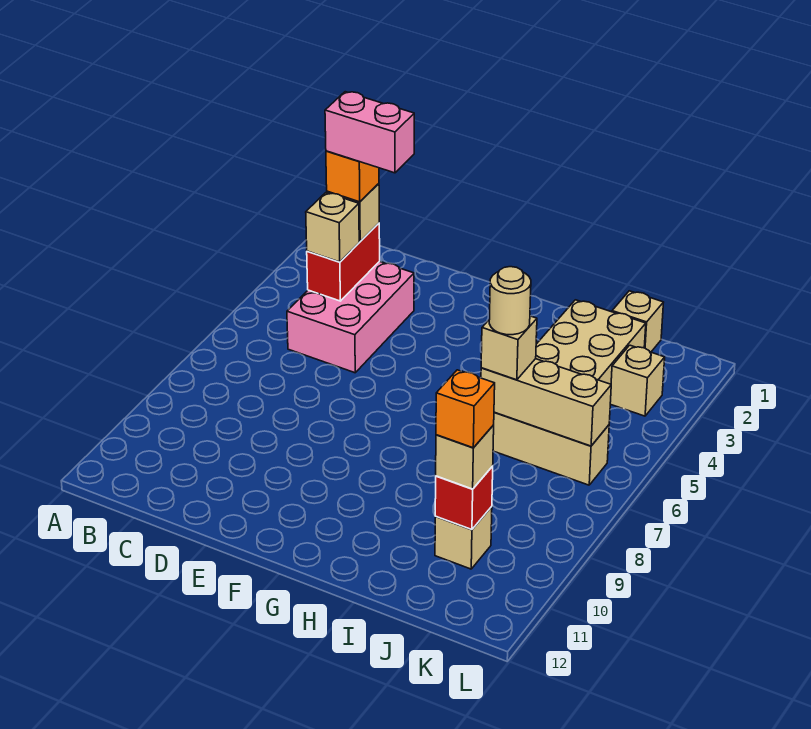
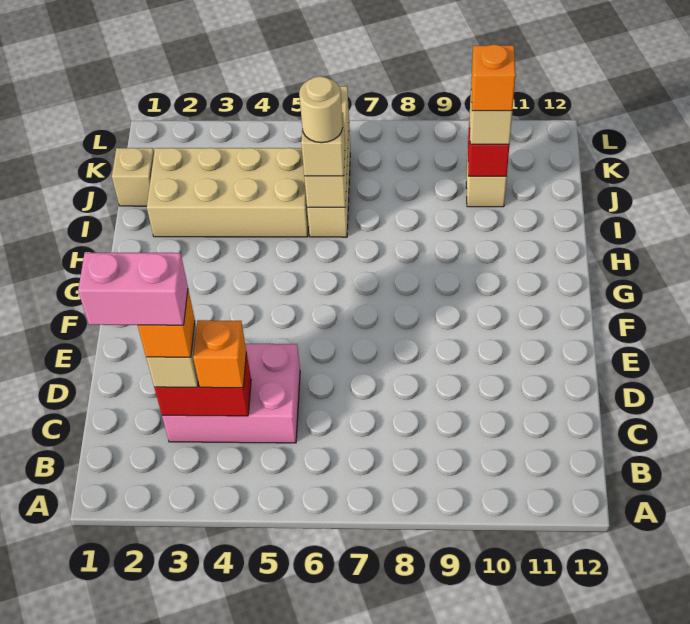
pink brick C3:D3 level 5 -> pink brick C2:C3 level 5
tan brick C4 level 3 -> orange brick C4 level 3
tan brick K3 level 1 -> none

